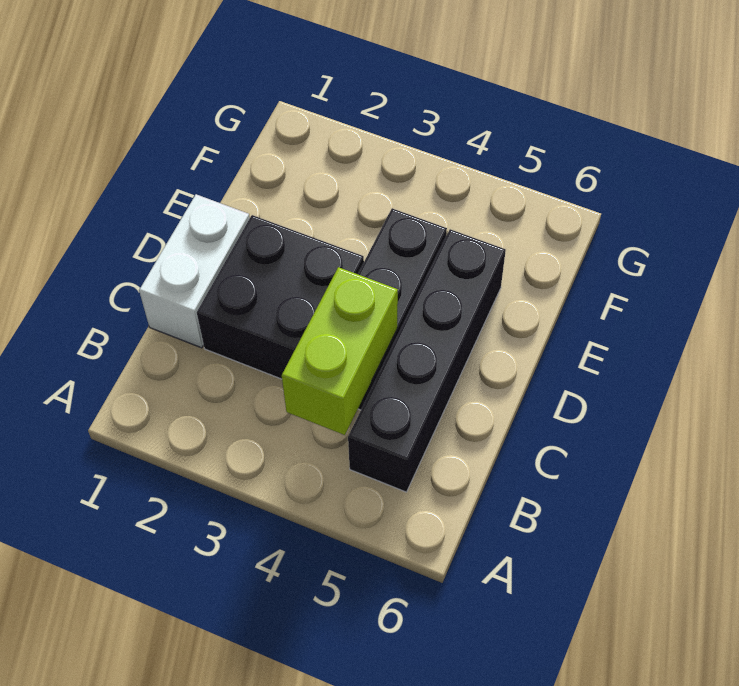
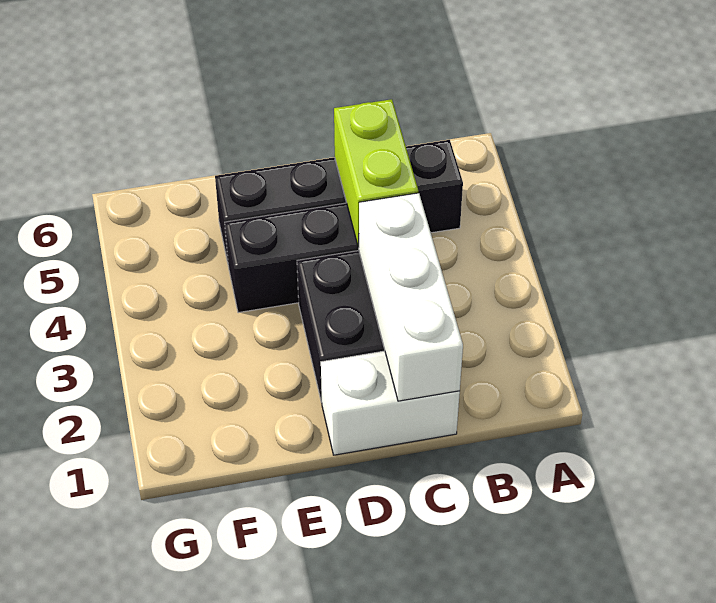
lime brick B4:C4 level 2 -> lime brick C4:C5 level 2
none -> white brick C1:C3 level 2

